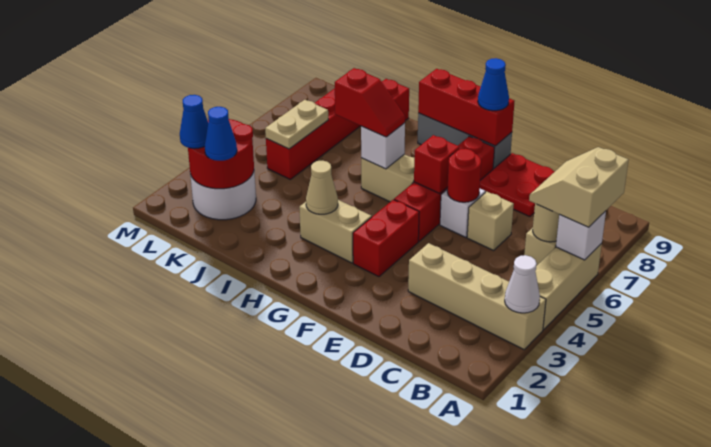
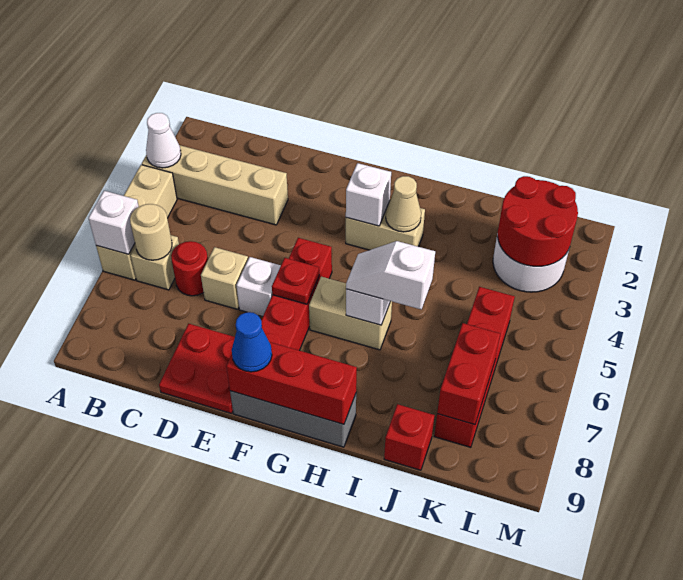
tan slope A6:B7 level 3 top A -> none
red round brick E6 level 2 -> red round brick C6 level 1
red brick F3:F4 level 1 -> red brick K7:K8 level 2
red brick F6 level 2 -> red plate F6 level 2
none -> white brick G3 level 2
red slope H6:I6 level 3 top I -> white slope H6:I6 level 3 top I
blue cone K2 level 3 -> none
tan plate K5:K6 level 2 -> none
blue cone L2 level 3 -> none

